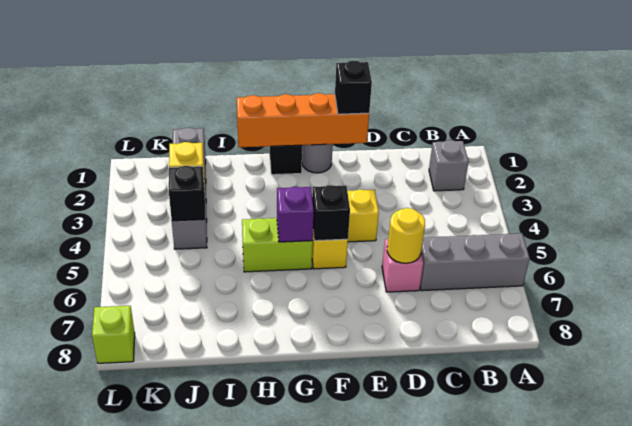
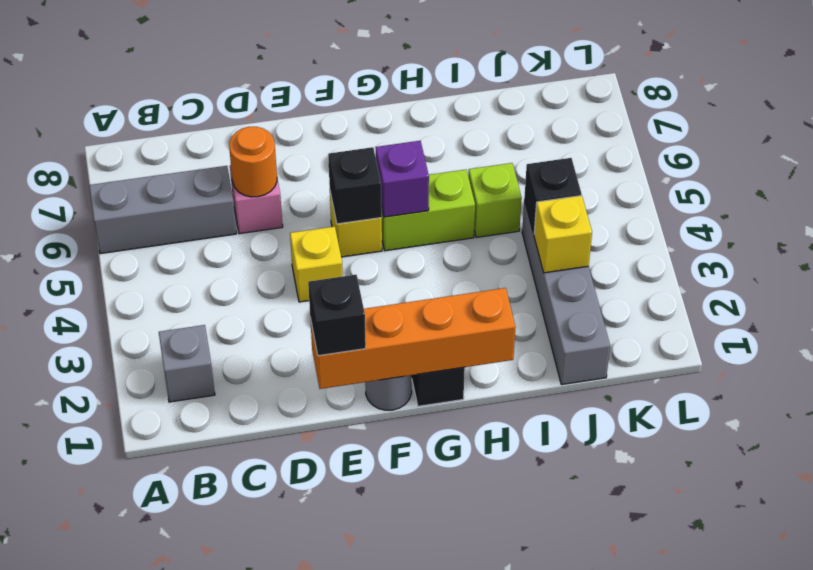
yellow round brick D6 level 2 -> orange round brick D6 level 2
lime brick L8 level 1 -> lime brick I5 level 1

